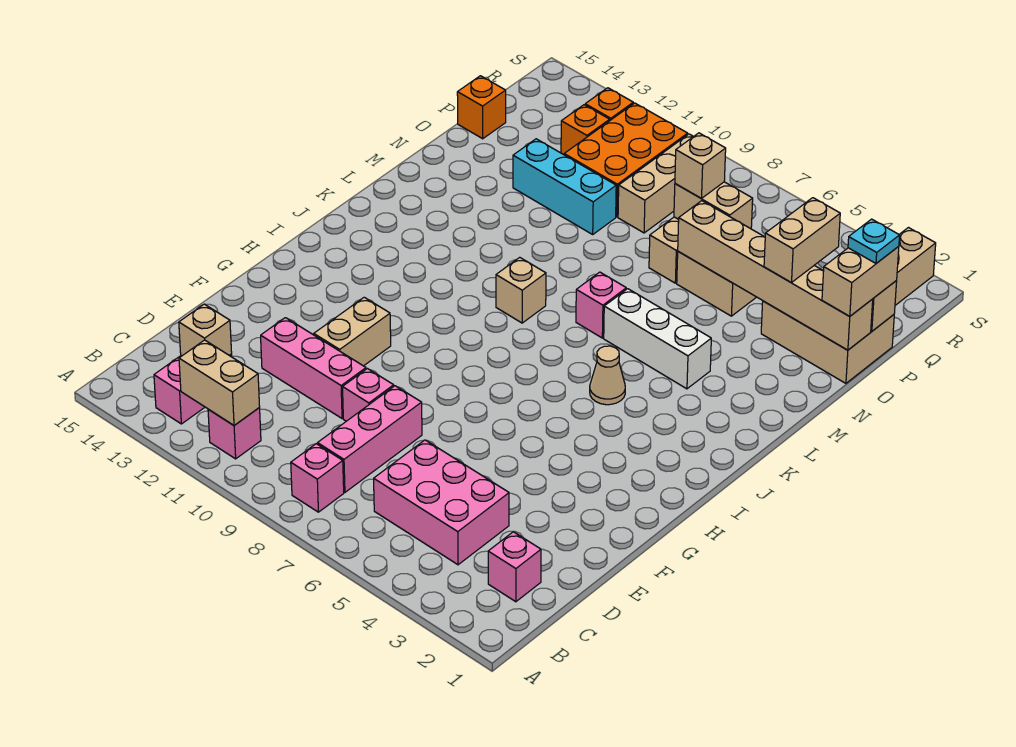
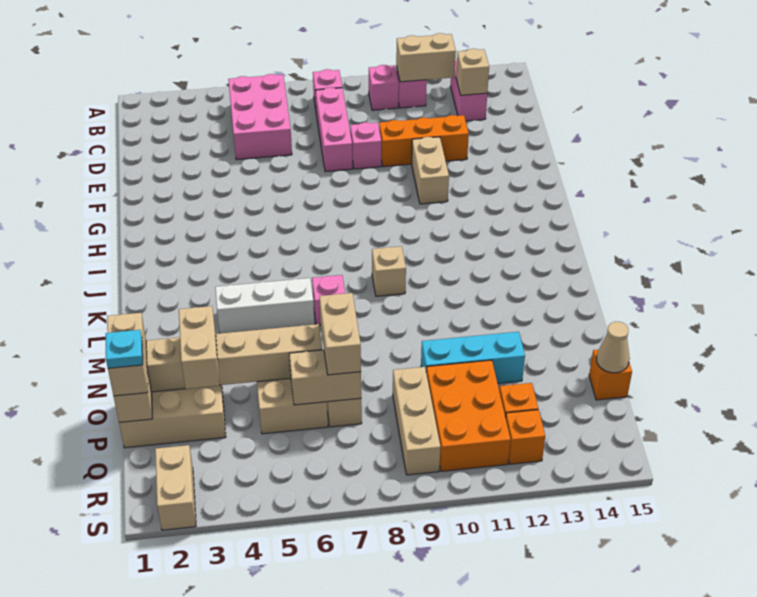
pink brick C2 level 1 -> pink brick B10 level 1
pink brick C4:D6 level 1 -> pink brick B5:D6 level 1
pink brick E10:E12 level 1 -> orange brick E10:E12 level 1
tan cone J5 level 1 -> tan cone P15 level 2
tan brick P7 level 3 -> tan brick O7:P7 level 3

